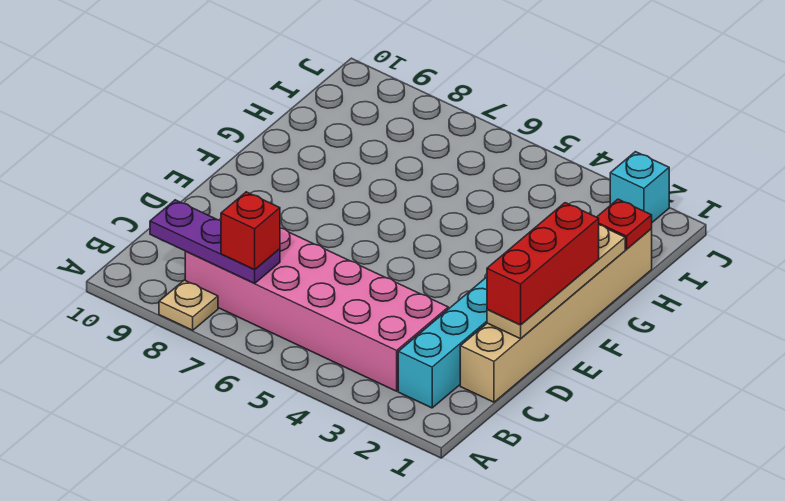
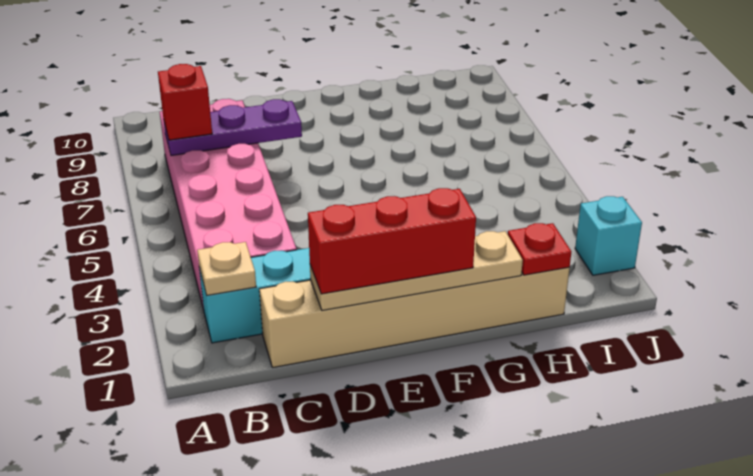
tan plate A8 level 1 -> tan plate B2 level 2
purple plate B7:B9 level 2 -> purple plate B7:D7 level 2

